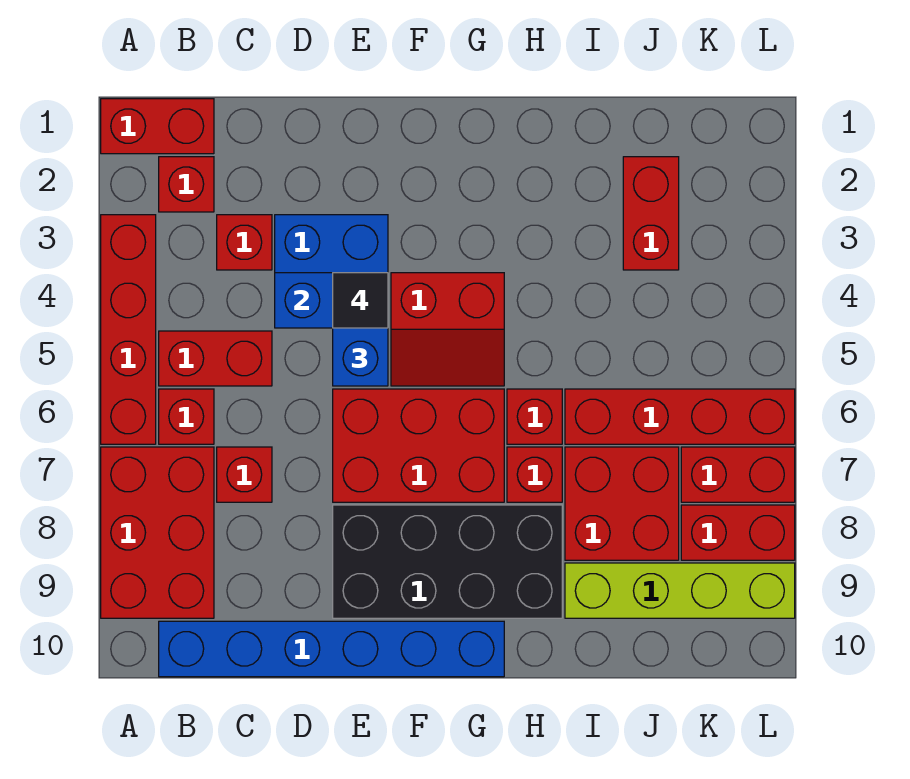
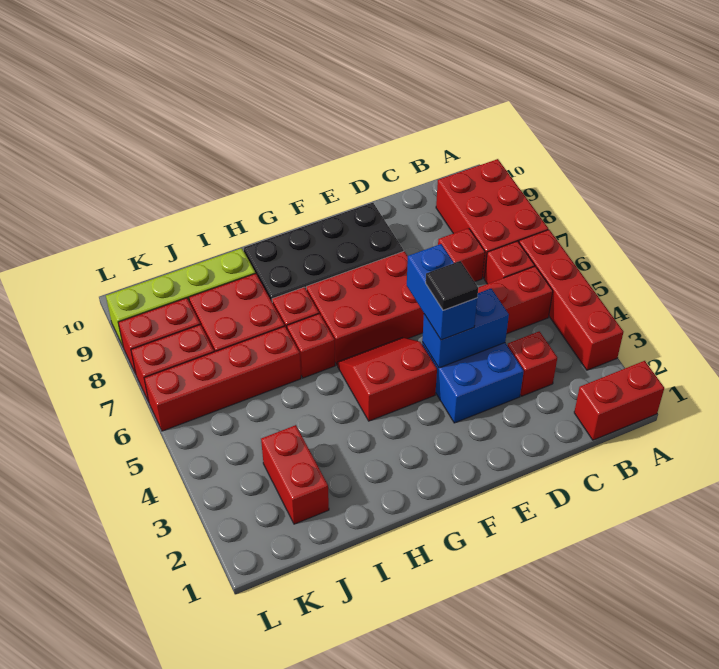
red brick B2 level 1 -> none
blue brick B10:G10 level 1 -> none

